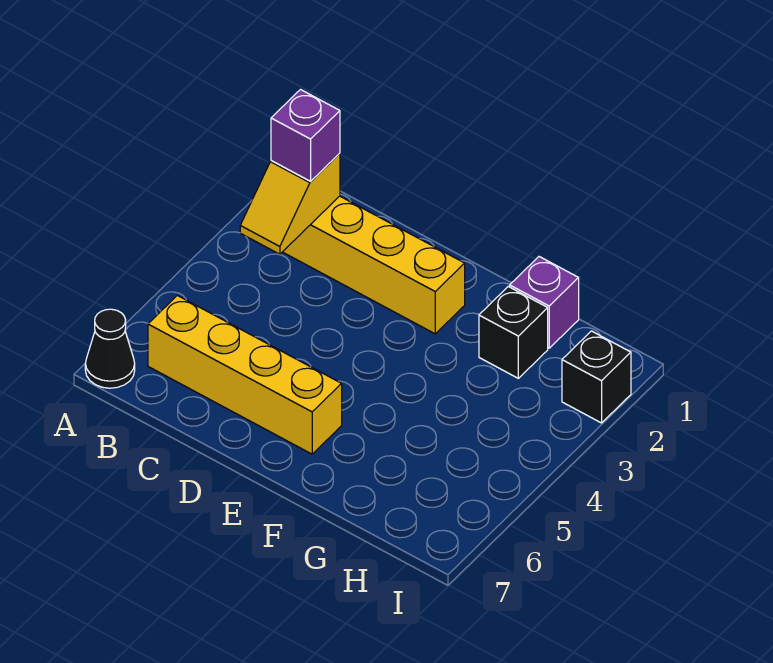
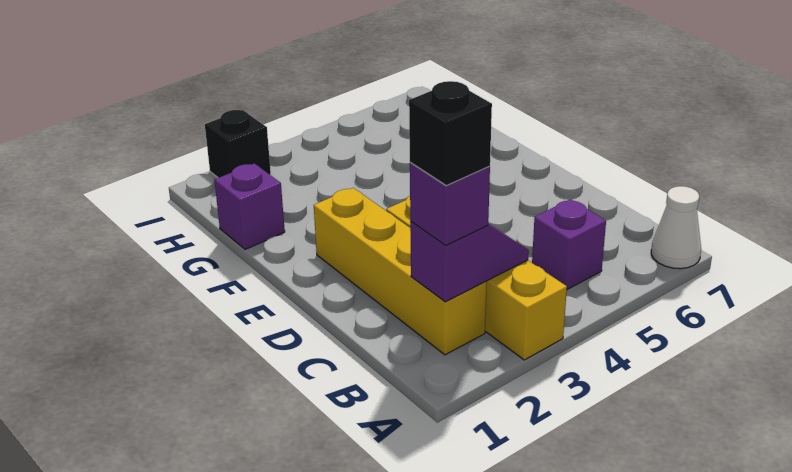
black cone A7 level 1 -> white cone A7 level 1
yellow slope B2:B3 level 2 top 2 -> purple slope B2:B3 level 2 top 2
none -> purple brick B5 level 1
yellow brick B6:E6 level 1 -> yellow brick A3:D3 level 1
black brick G2 level 1 -> black brick B2 level 4

